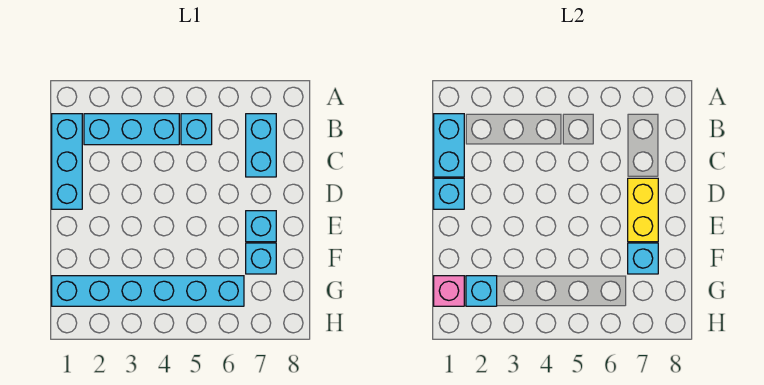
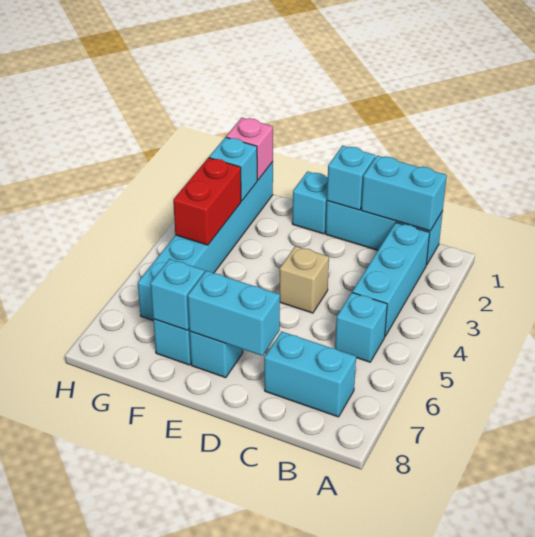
none -> tan brick D4 level 1
yellow brick D7:E7 level 2 -> cyan brick D7:E7 level 2
none -> cyan brick E1 level 1
none -> red brick G3:G4 level 2

